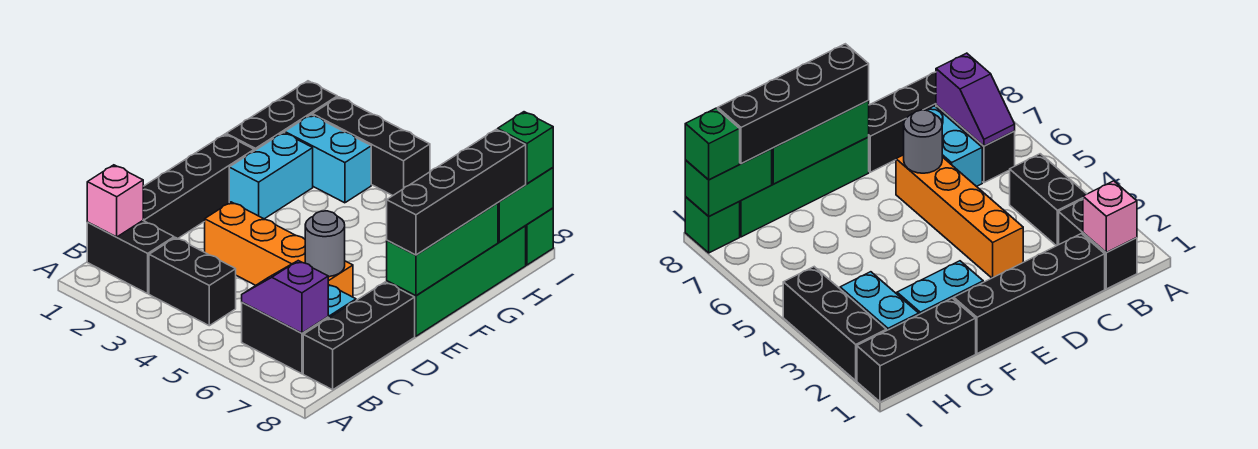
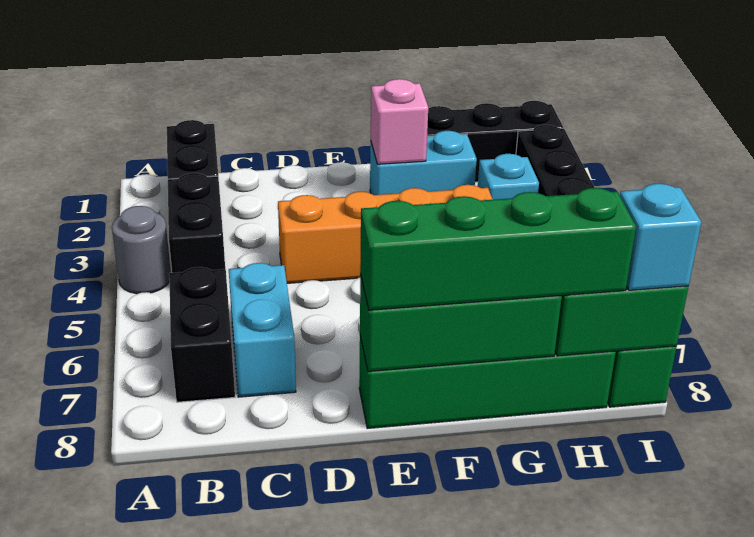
pink brick B1 level 2 -> pink brick F2 level 2
purple slope B6:B7 level 2 top 7 -> none
black brick B8:D8 level 1 -> none
black brick C1:F1 level 1 -> none
orange brick D3:D6 level 1 -> orange brick D4:G4 level 1
grey round brick D6 level 2 -> grey round brick A4 level 1
black brick E8:H8 level 3 -> green brick E8:H8 level 3
cyan brick H2:H3 level 1 -> cyan brick H3 level 1
green brick I8 level 3 -> cyan brick I8 level 3

